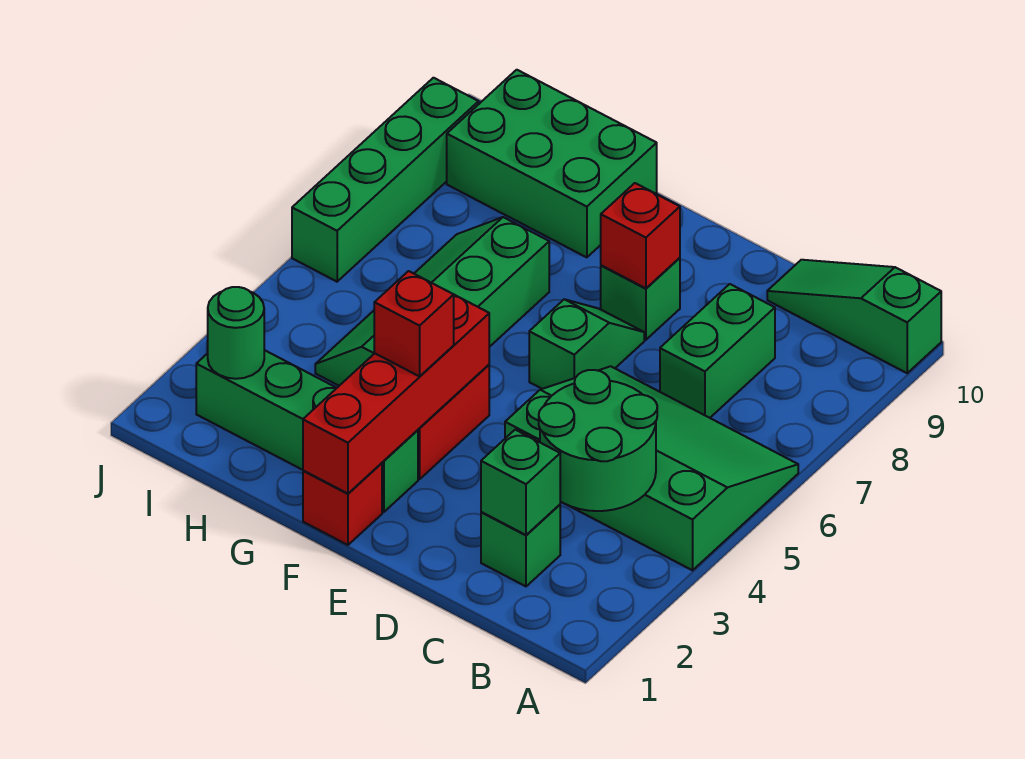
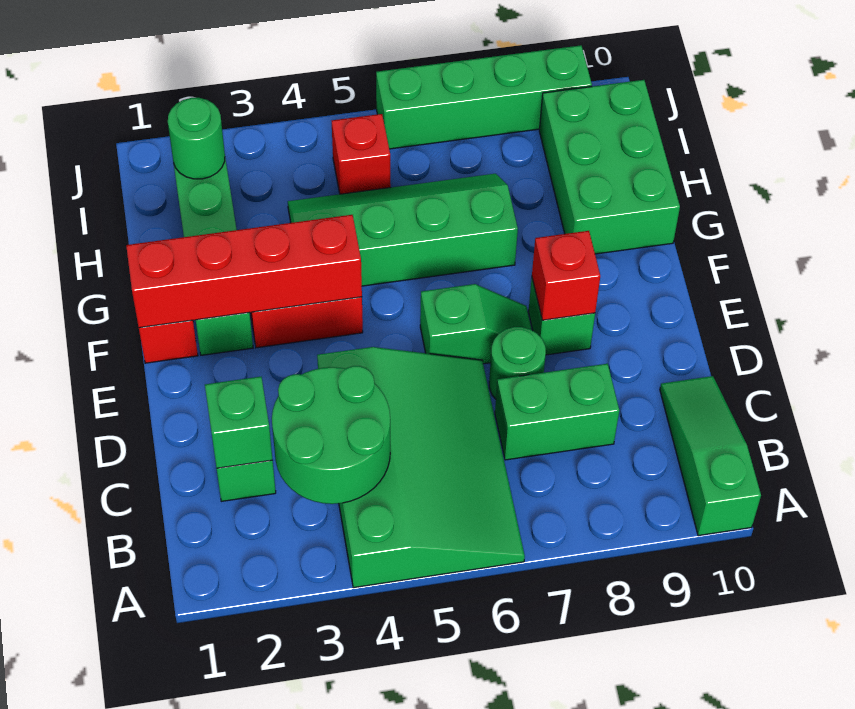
none -> green round brick D7 level 1
red brick F3 level 3 -> red brick I5 level 1

